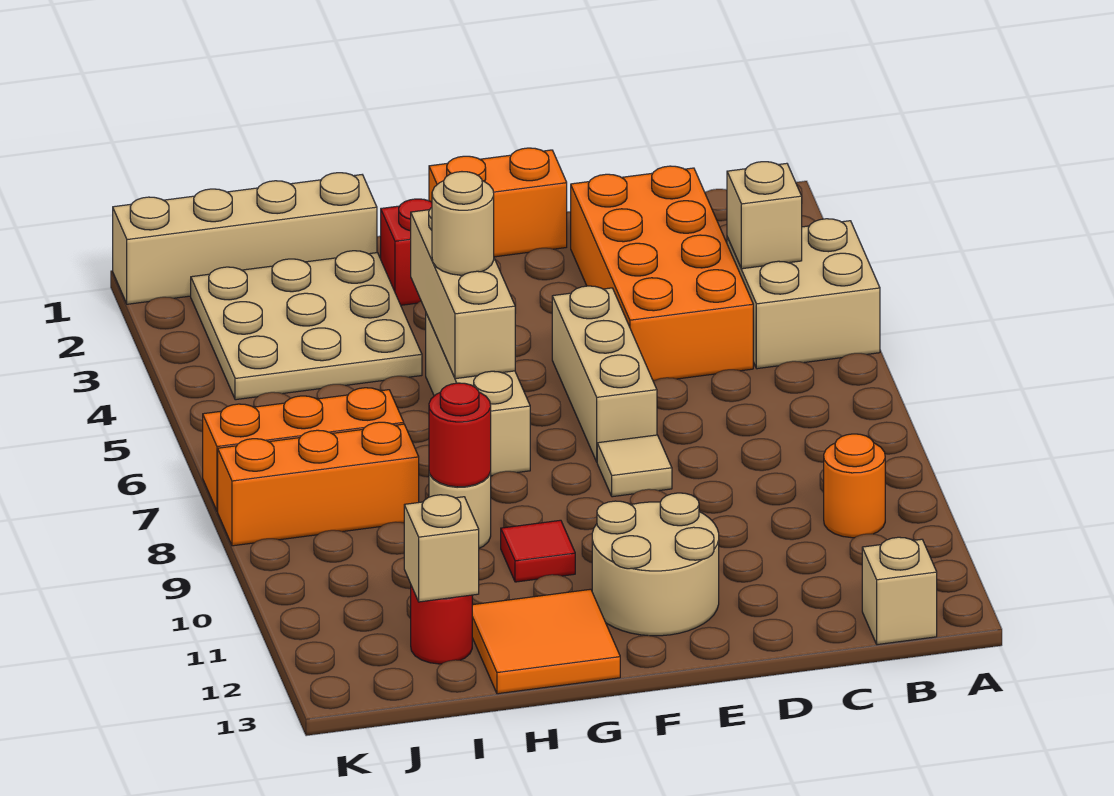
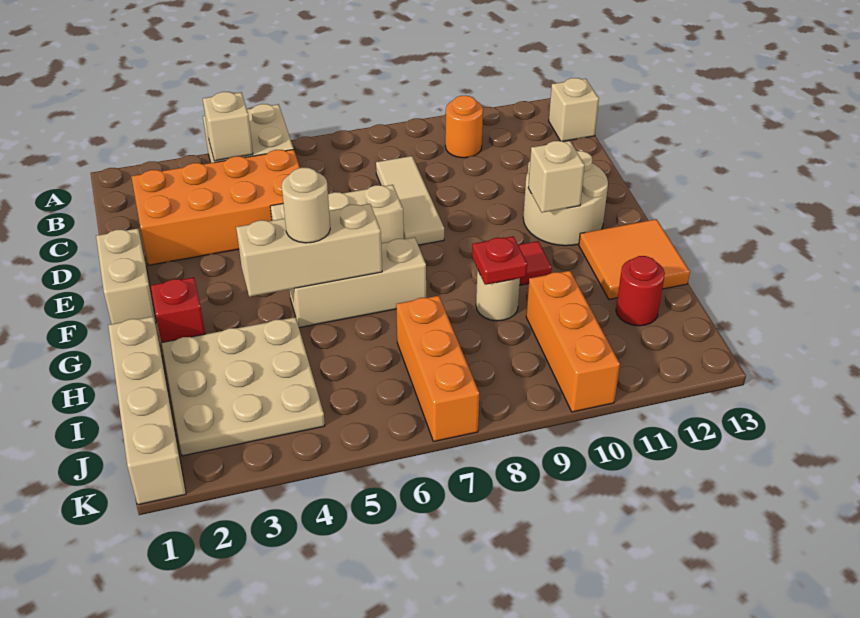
orange brick E1:F1 level 1 -> tan brick E1:F1 level 1
tan tile E8 level 1 -> tan tile C8:E8 level 1
red round brick H9 level 2 -> red plate H9 level 2
orange brick I8:K8 level 1 -> orange brick I10:K10 level 1
tan brick I12 level 2 -> tan brick F11 level 2

